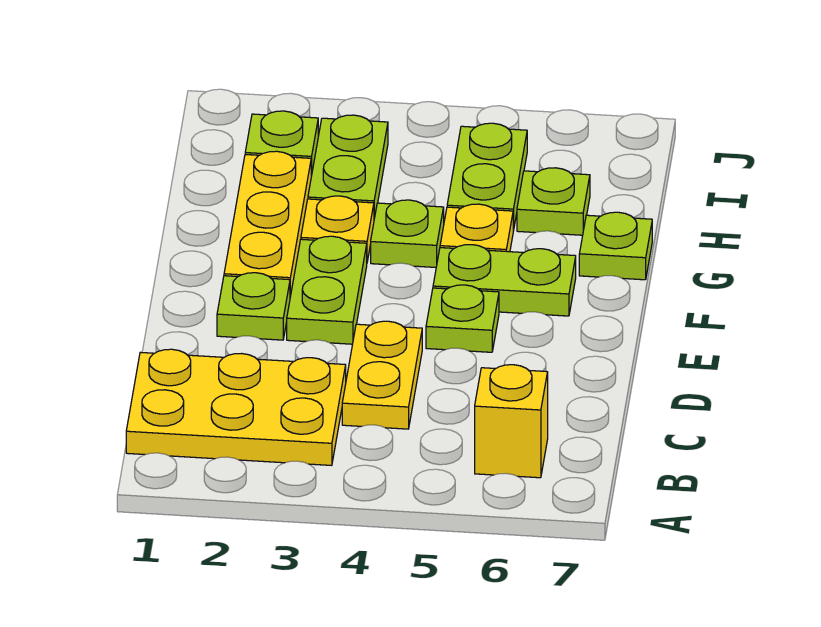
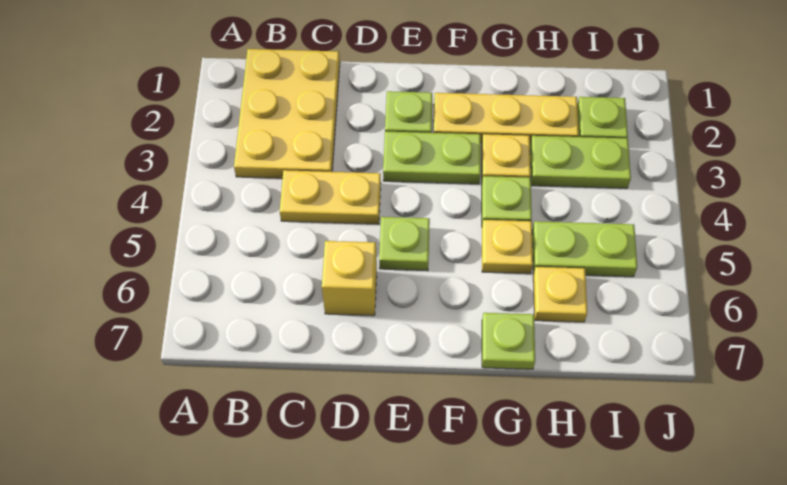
yellow brick B6 level 1 -> yellow brick D6 level 1
lime plate F5:F6 level 1 -> none
lime plate H6 level 1 -> yellow plate H6 level 1

